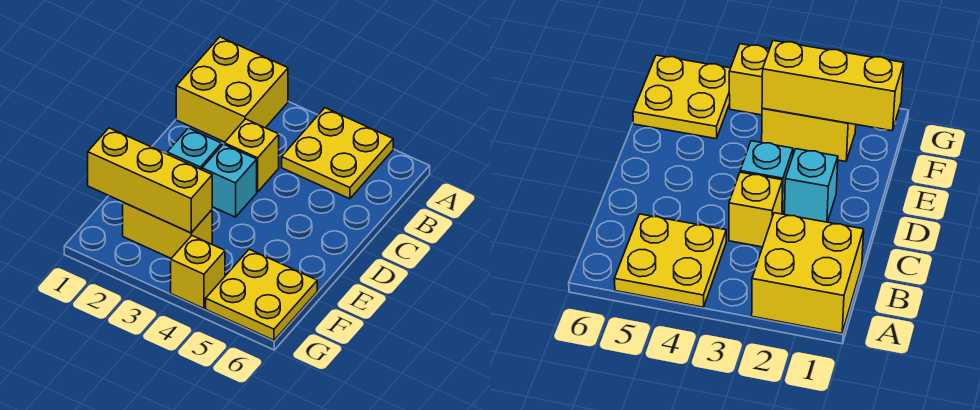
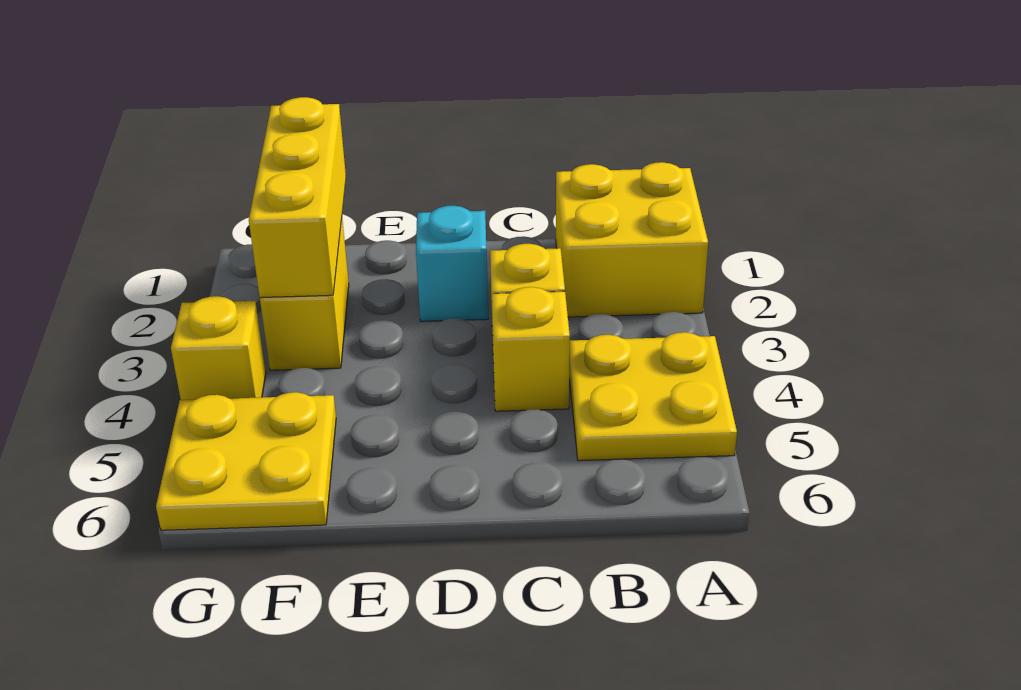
none -> yellow brick C4 level 1
cyan brick D3 level 1 -> none

